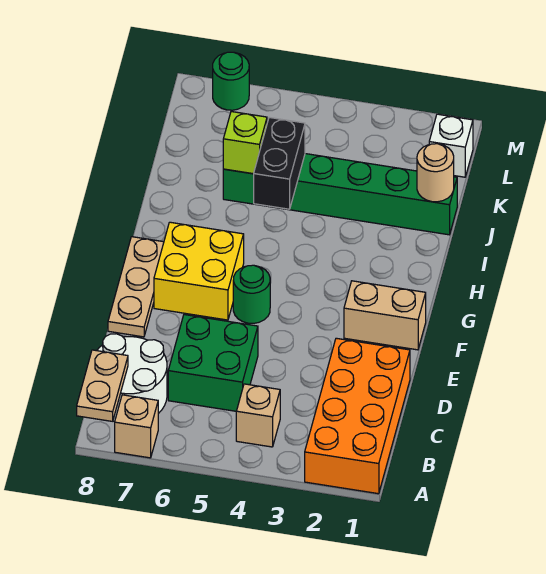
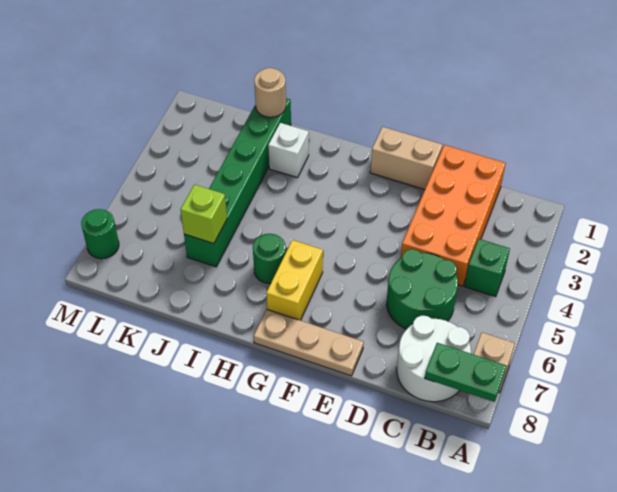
orange brick A1:D2 level 1 -> orange brick C1:D4 level 1
tan plate A8:B8 level 2 -> green plate A8:B8 level 2
tan brick B4 level 1 -> green brick B4 level 1
green brick C5:D6 level 1 -> green round brick C5:D6 level 1
tan brick F1:F2 level 1 -> tan brick E1:F1 level 1
green round brick F5 level 1 -> green round brick H6 level 1
yellow brick F6:G7 level 1 -> yellow brick G6:G7 level 1
black brick I5:J5 level 2 -> none
white brick L1 level 1 -> white brick I2 level 1

